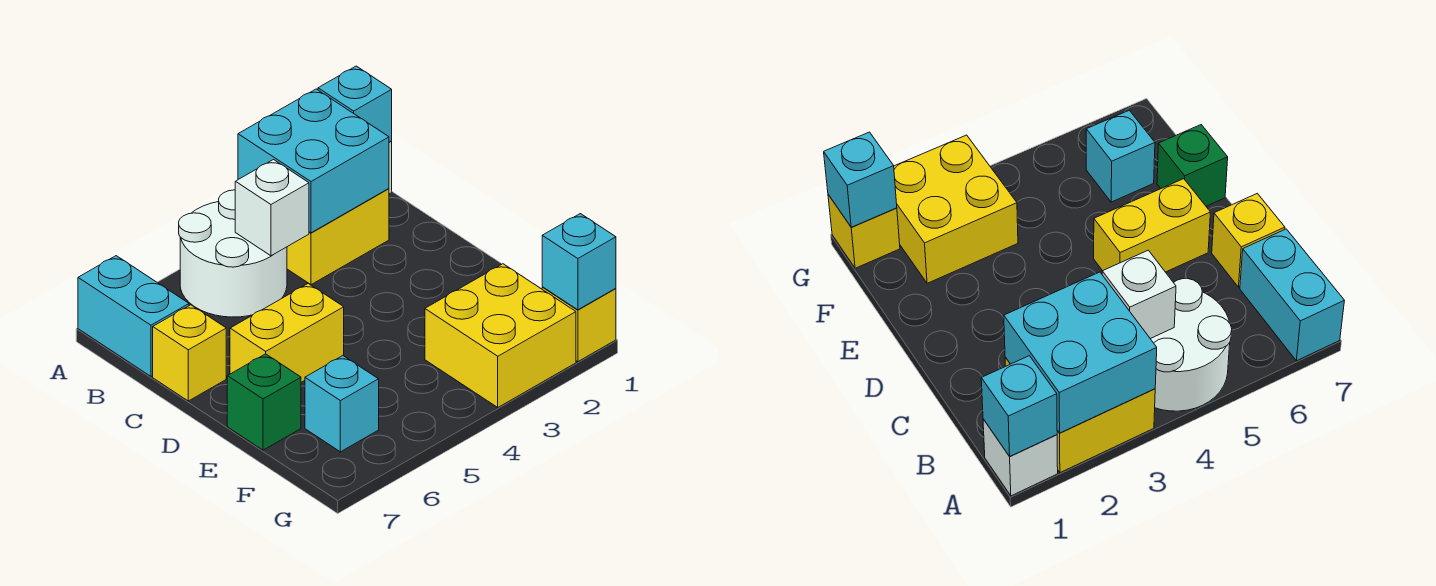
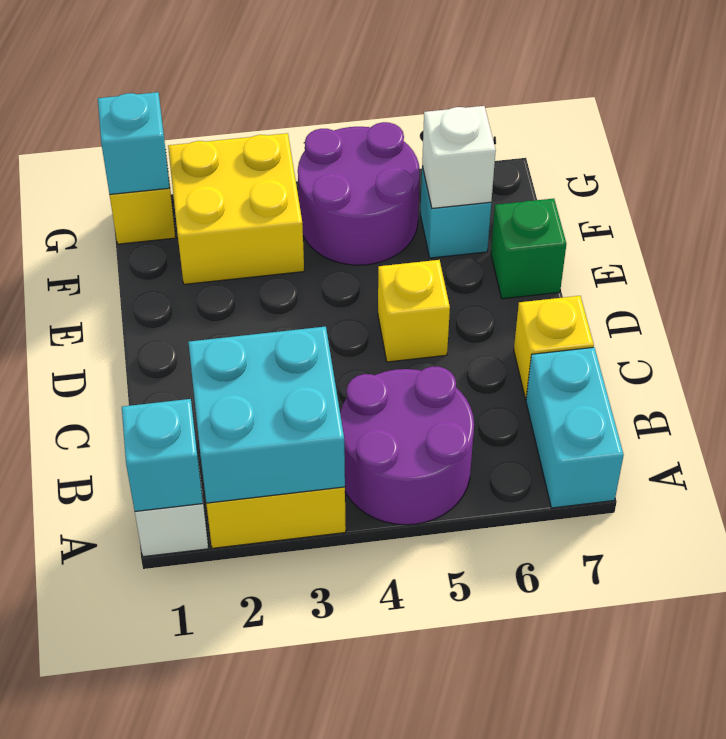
white round brick A4:B5 level 1 -> purple round brick A4:B5 level 1
white brick B4 level 2 -> white brick F6 level 2
yellow brick D5:D6 level 1 -> yellow brick D5 level 1
none -> purple round brick F4:G5 level 1

